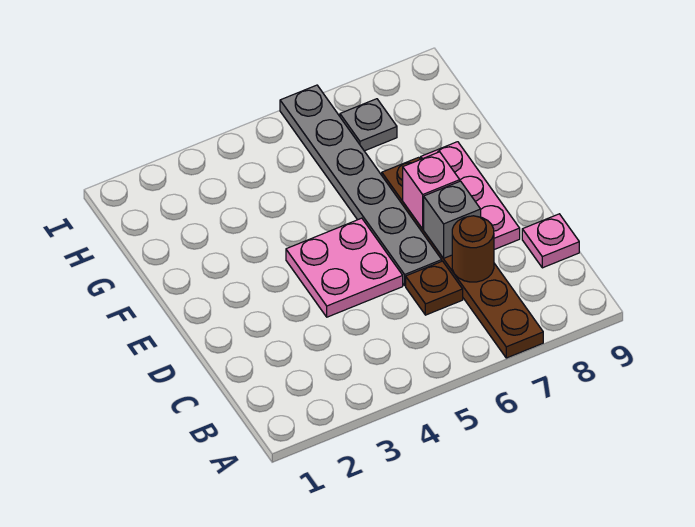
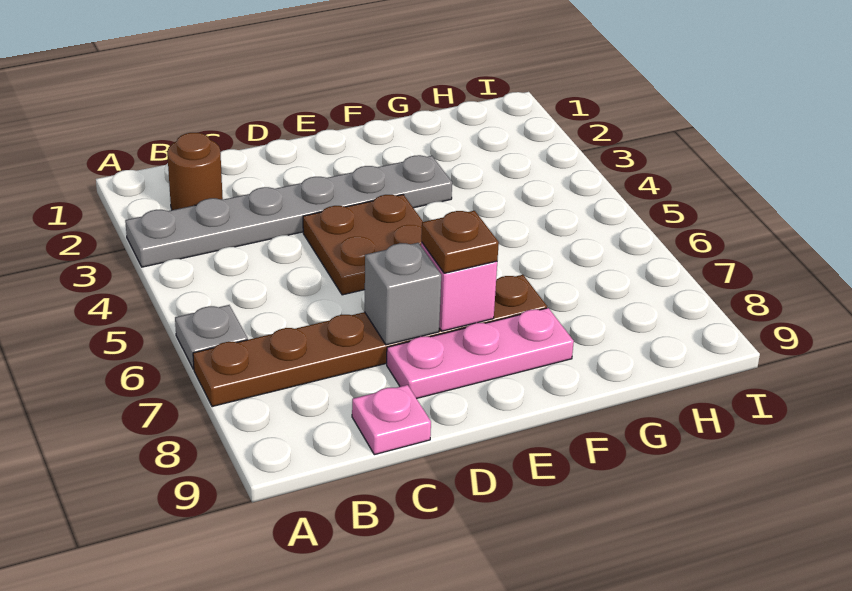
brown plate C6 level 1 -> brown plate E7 level 3
brown round brick C7 level 2 -> brown round brick B2 level 1
pink plate D4:E5 level 1 -> brown plate D4:E5 level 1
grey plate D6:I6 level 1 -> grey plate A3:F3 level 1
grey plate H7 level 1 -> grey plate A6 level 1

